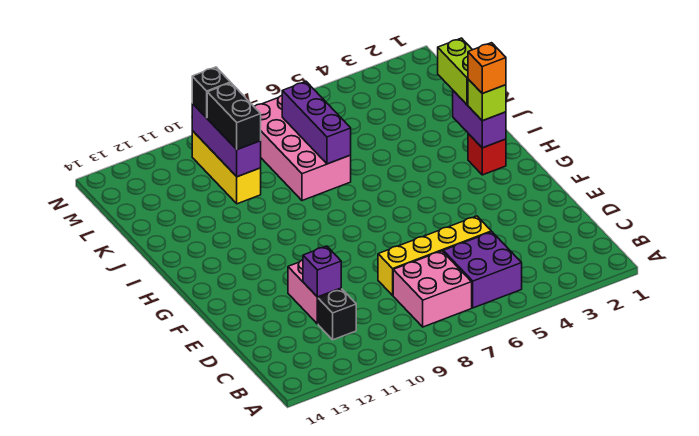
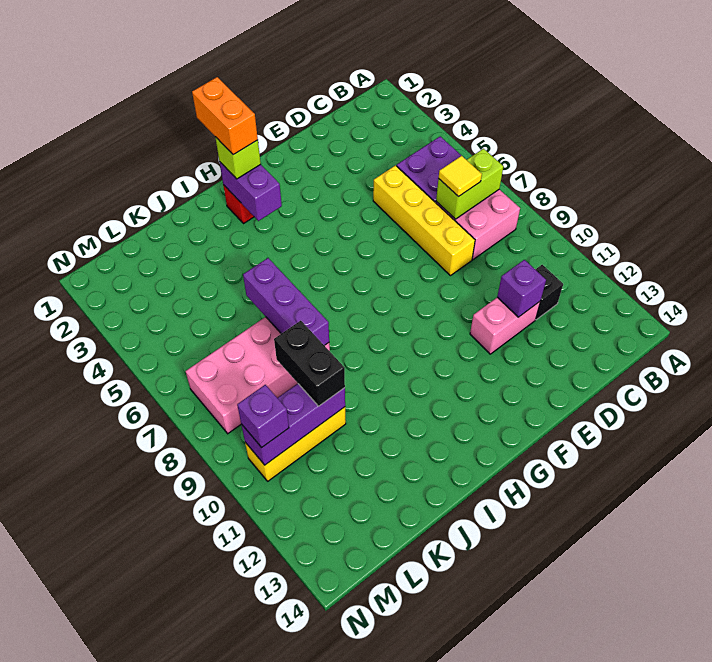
none -> yellow tile C7 level 3
purple brick H2:I2 level 2 -> purple brick H2:H3 level 2
orange brick H2 level 4 -> orange brick H1:H2 level 4
lime brick I2:J2 level 3 -> lime brick B7:C7 level 2
purple brick J7:L7 level 2 -> purple brick J6:J8 level 2
black brick K10:L10 level 3 -> black brick K9:K10 level 3
black brick M10 level 3 -> purple brick M10 level 3

